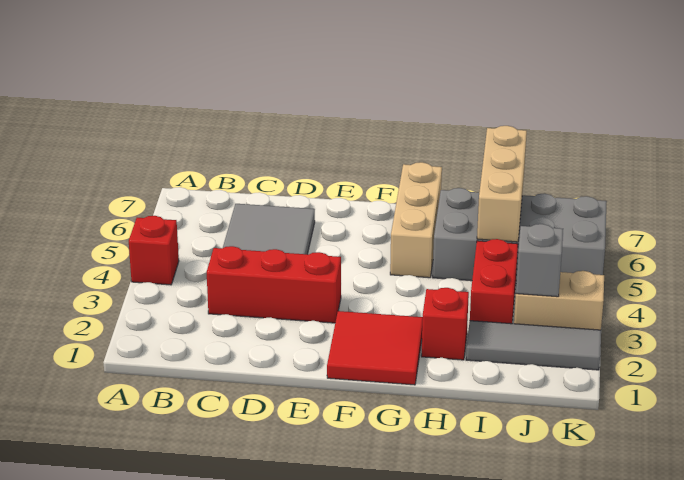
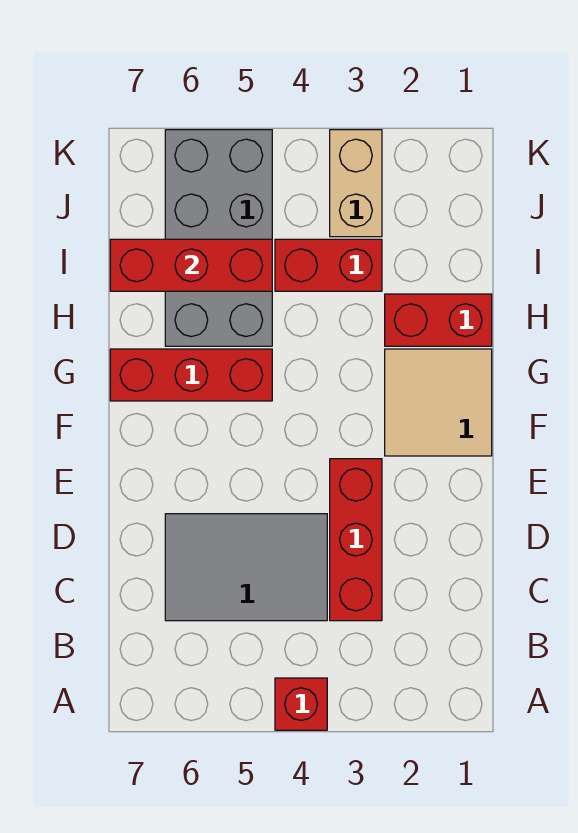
red tile F1:G2 level 1 -> tan tile F1:G2 level 1
tan brick G5:G7 level 1 -> red brick G5:G7 level 1
red brick H2 level 1 -> red brick H1:H2 level 1
grey tile I2:K2 level 1 -> none
tan brick I5:I7 level 2 -> red brick I5:I7 level 2
grey brick J3 level 2 -> none

